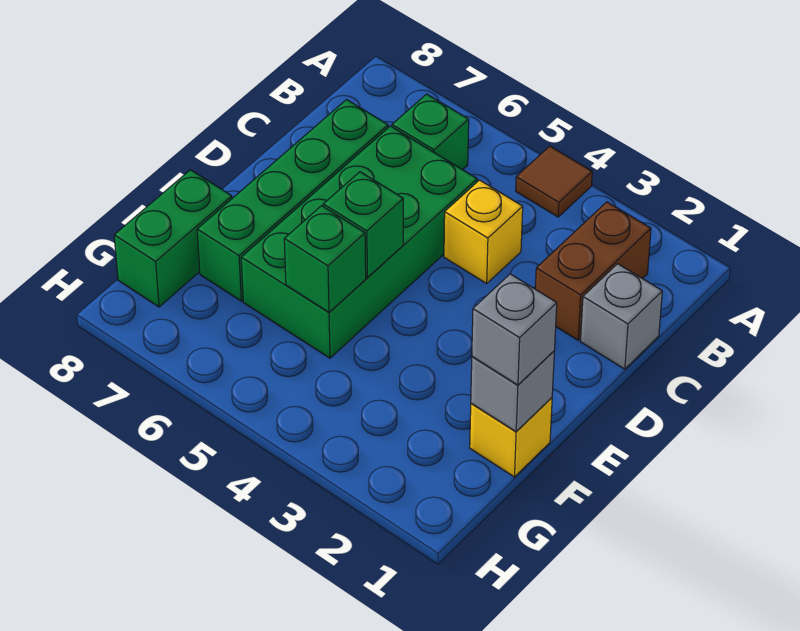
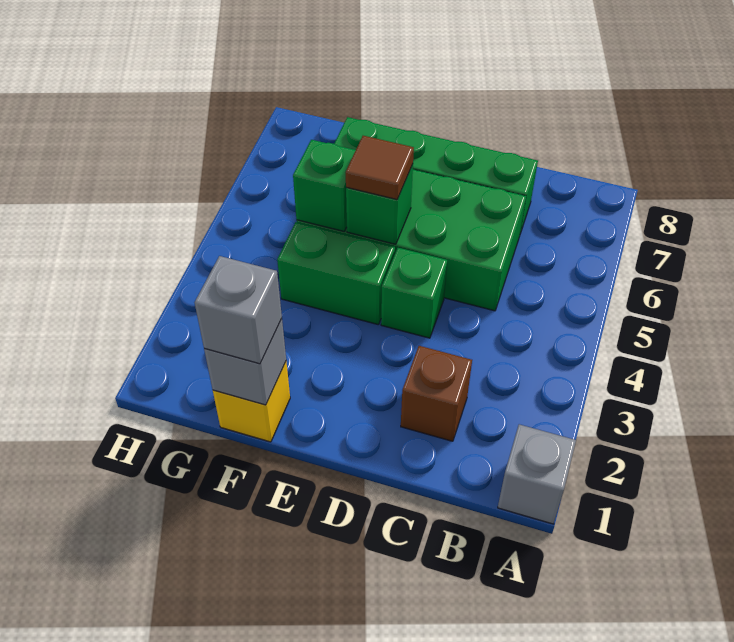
brown tile A4 level 1 -> brown tile E5 level 3
brown brick B2:C2 level 1 -> brown brick C2 level 1
green brick B6 level 1 -> green brick D4 level 1
grey brick C1 level 1 -> grey brick A1 level 1
yellow brick C4 level 1 -> none
green brick F8:G8 level 1 -> green brick E4:F4 level 1

